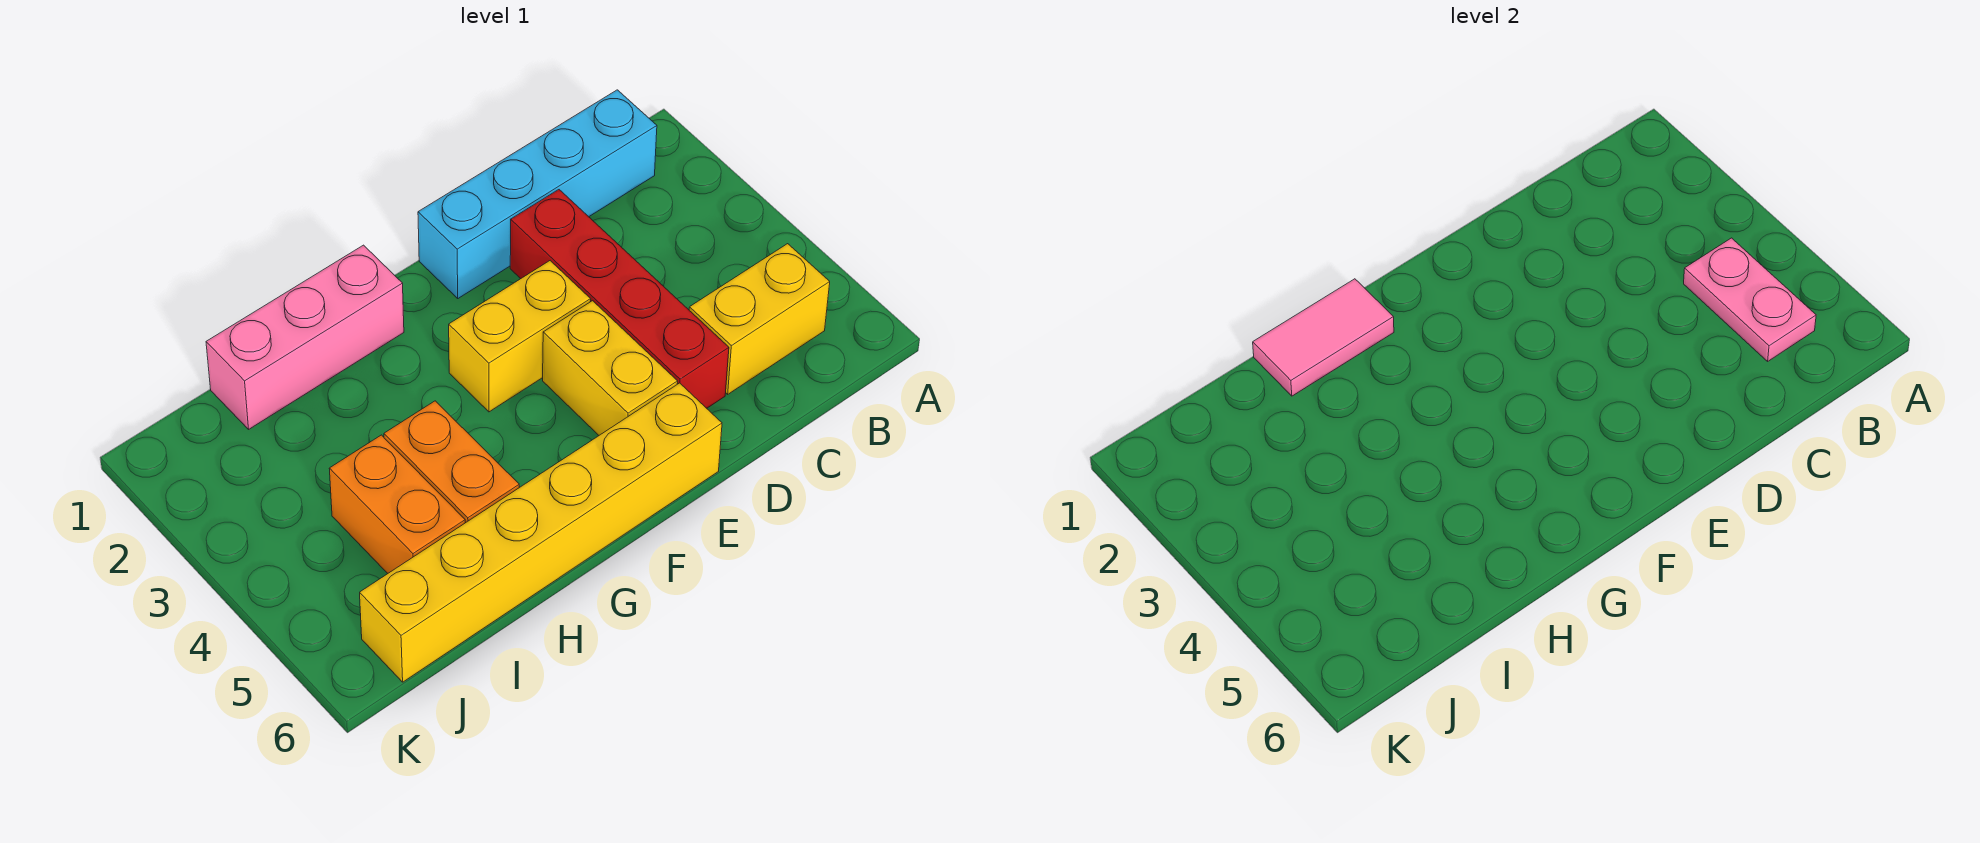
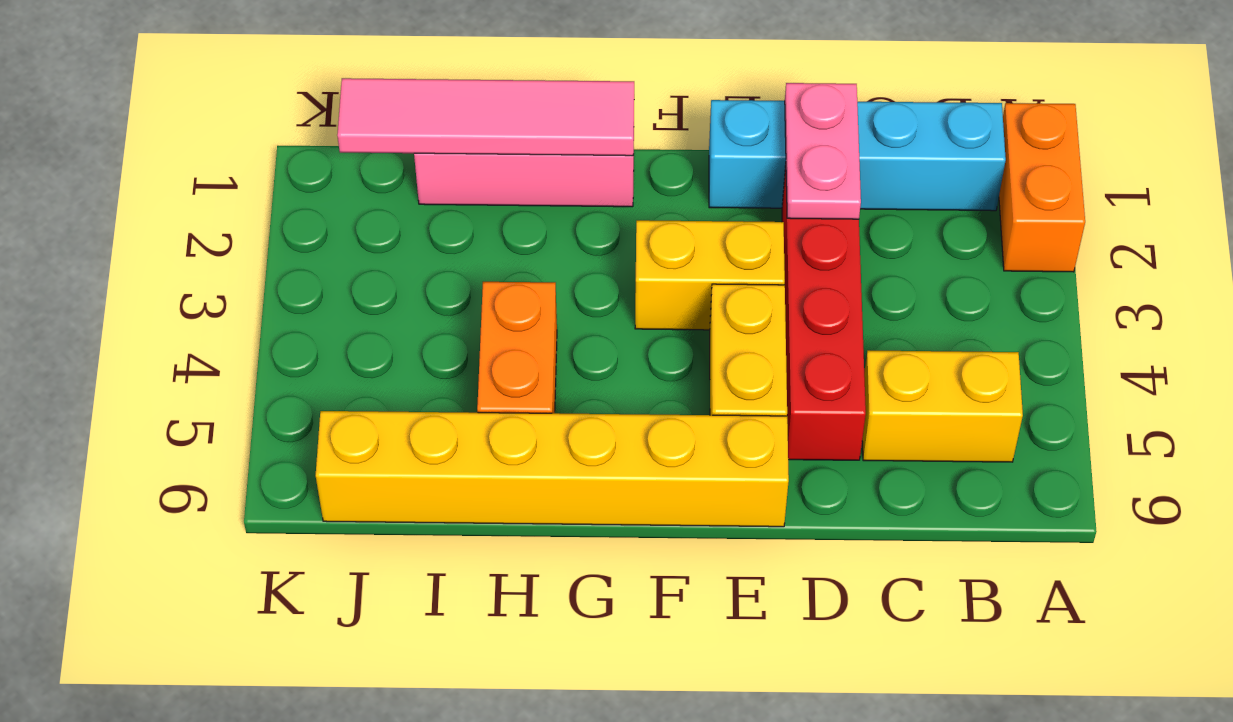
pink plate B4:B5 level 2 -> pink plate D1:D2 level 2
pink tile G1:H1 level 2 -> pink tile G1:J1 level 2
orange brick I4:I5 level 1 -> orange brick A1:A2 level 1

